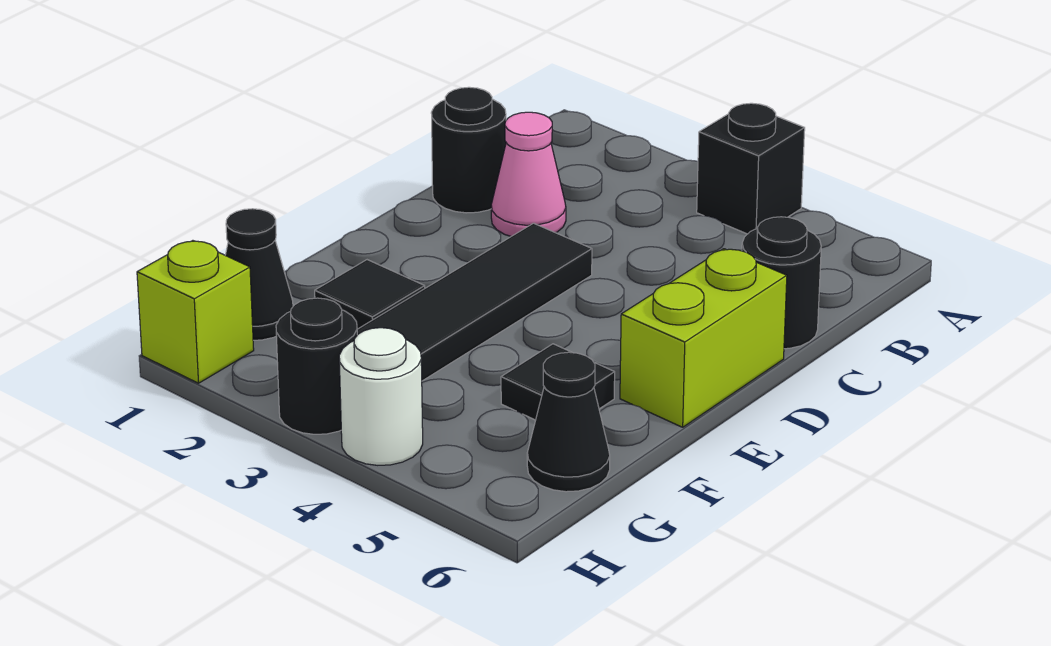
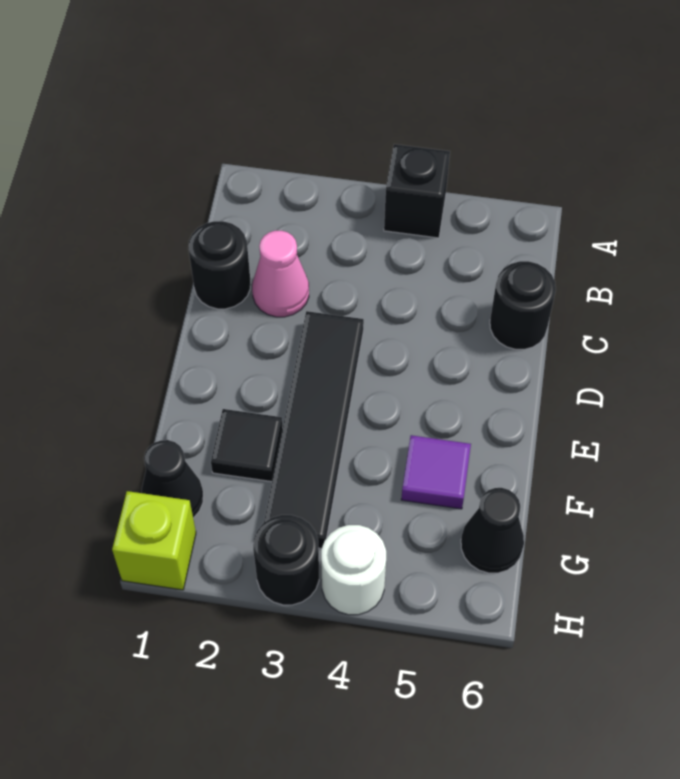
lime brick D6:E6 level 1 -> none
black tile F5 level 1 -> purple tile F5 level 1

